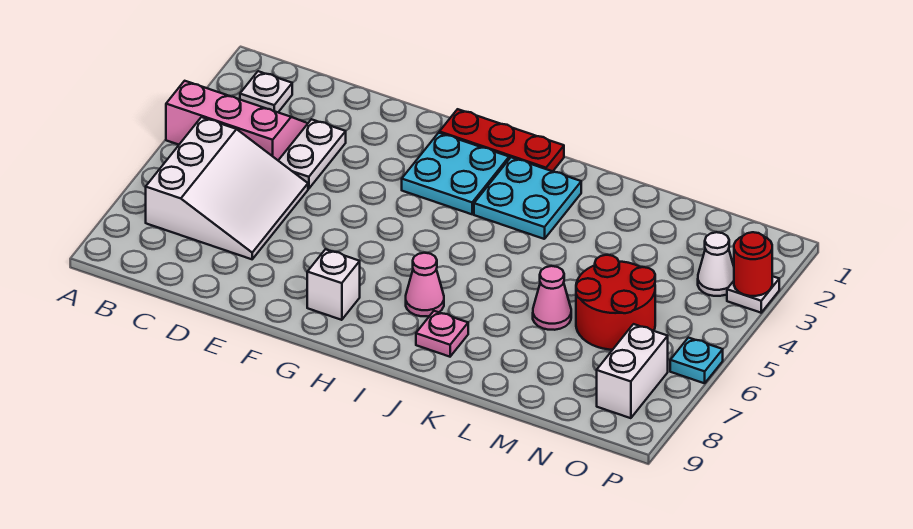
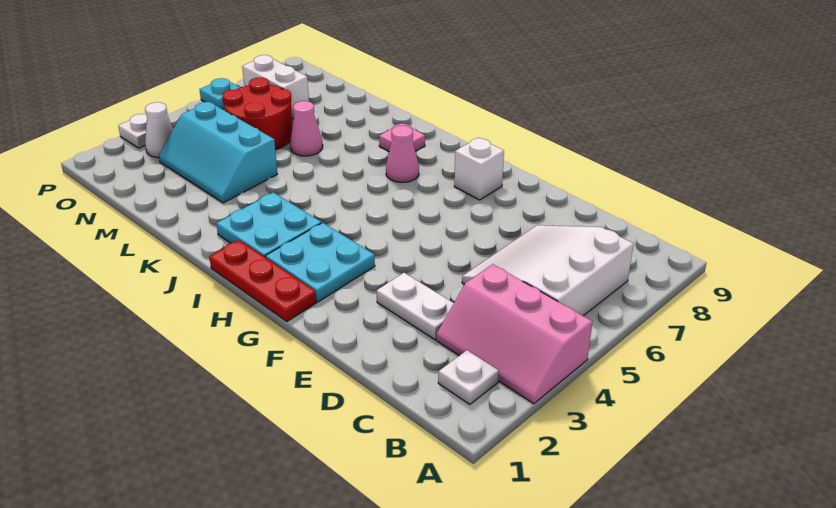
white plate D3:D4 level 1 -> white plate D3:E3 level 1
none -> cyan slope L3:N4 level 1 top 4
white brick O7:O8 level 1 -> white brick N7:O7 level 1
red round brick P3 level 2 -> none

